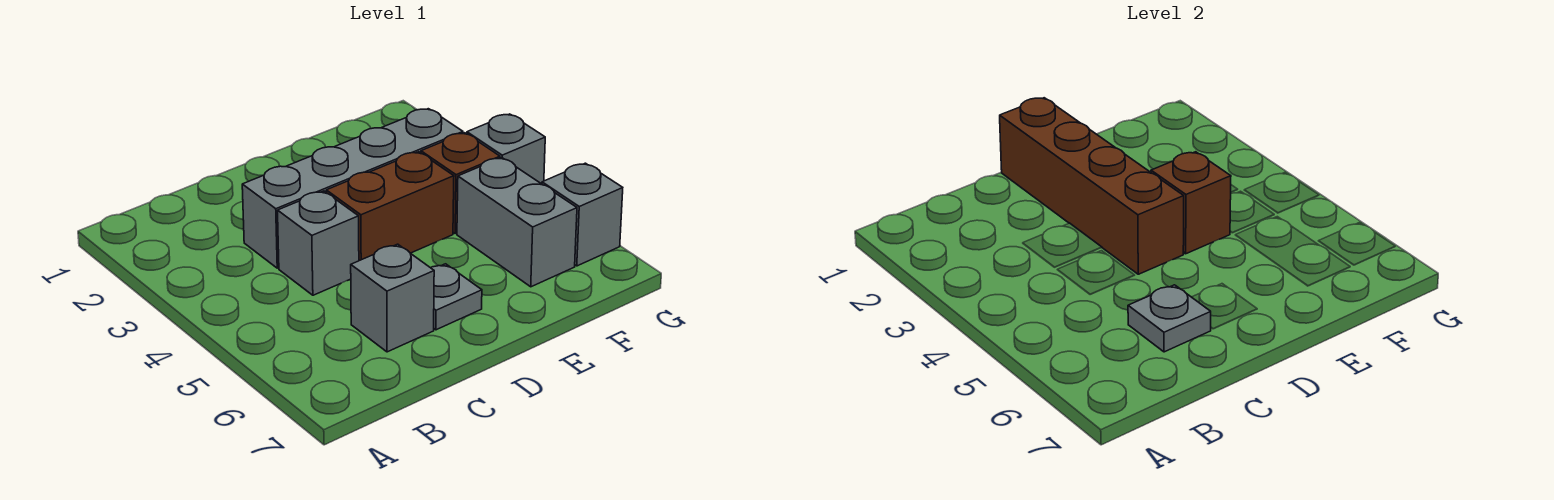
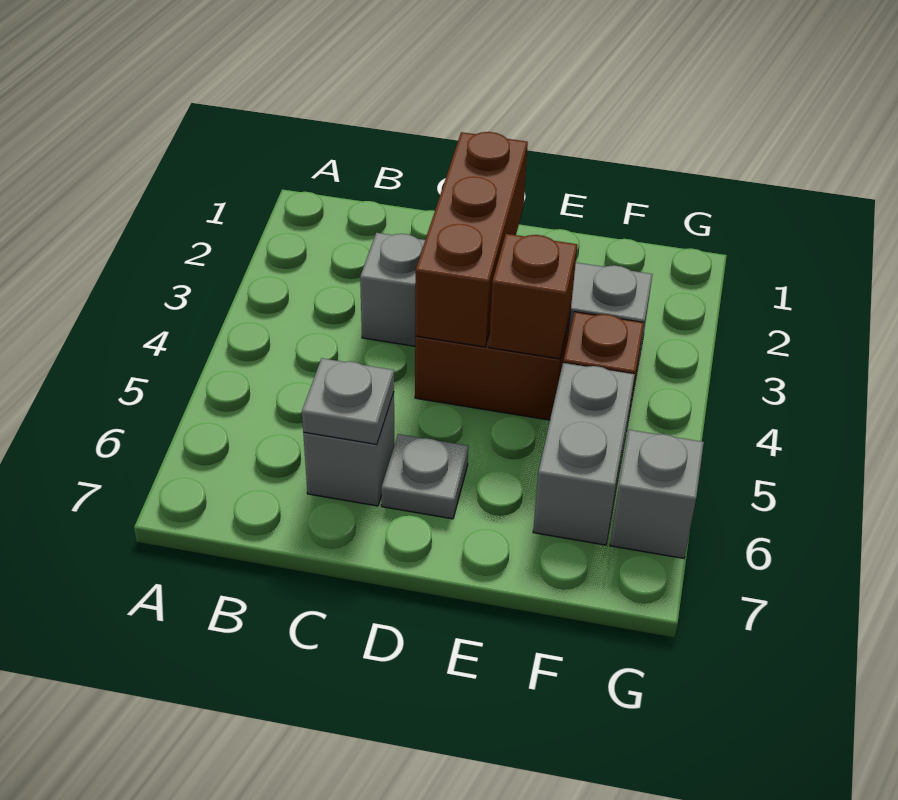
grey brick C4 level 1 -> none
brown brick D1:D4 level 2 -> brown brick D2:D4 level 2
grey brick G4 level 1 -> none

